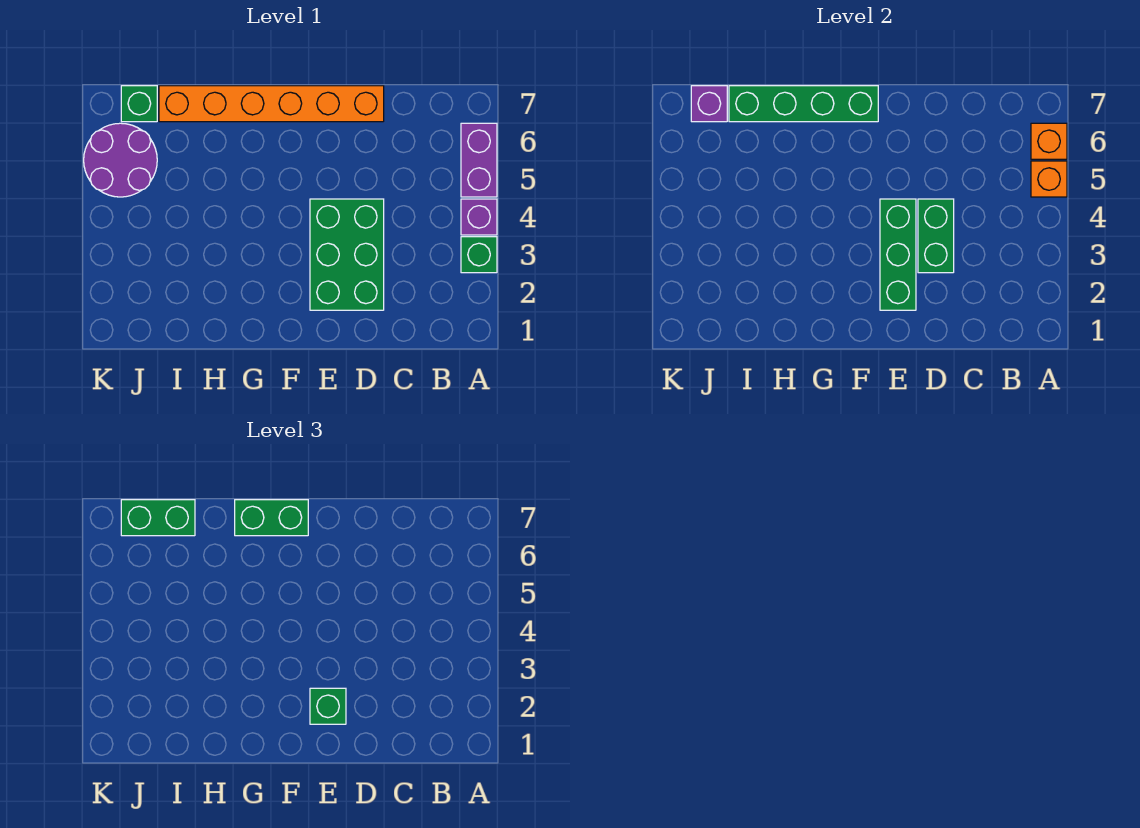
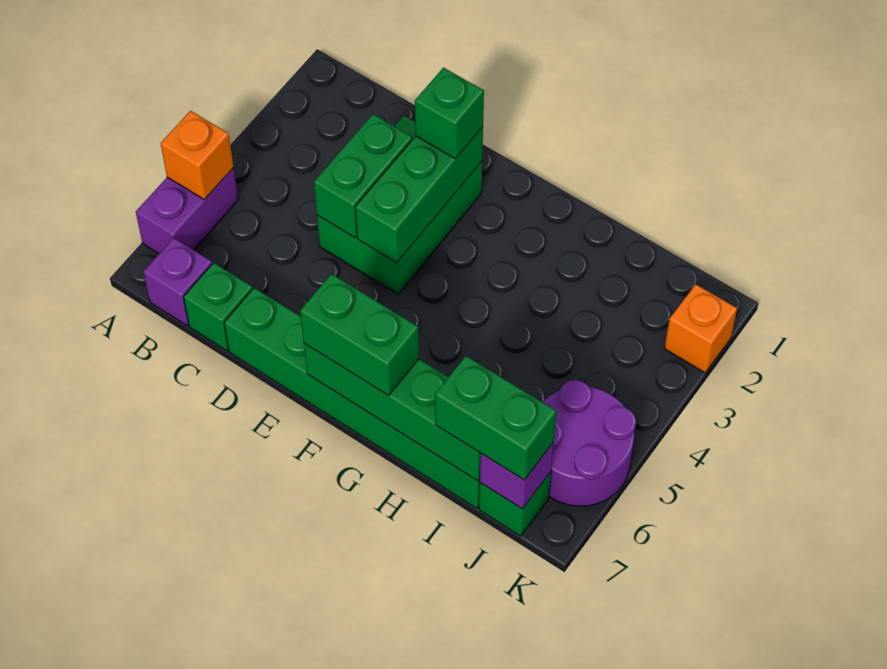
green brick A3 level 1 -> green brick C7 level 1
purple brick A4 level 1 -> purple brick B7 level 1
orange brick A6 level 2 -> orange brick K2 level 1
orange brick D7:I7 level 1 -> green brick D7:I7 level 1

